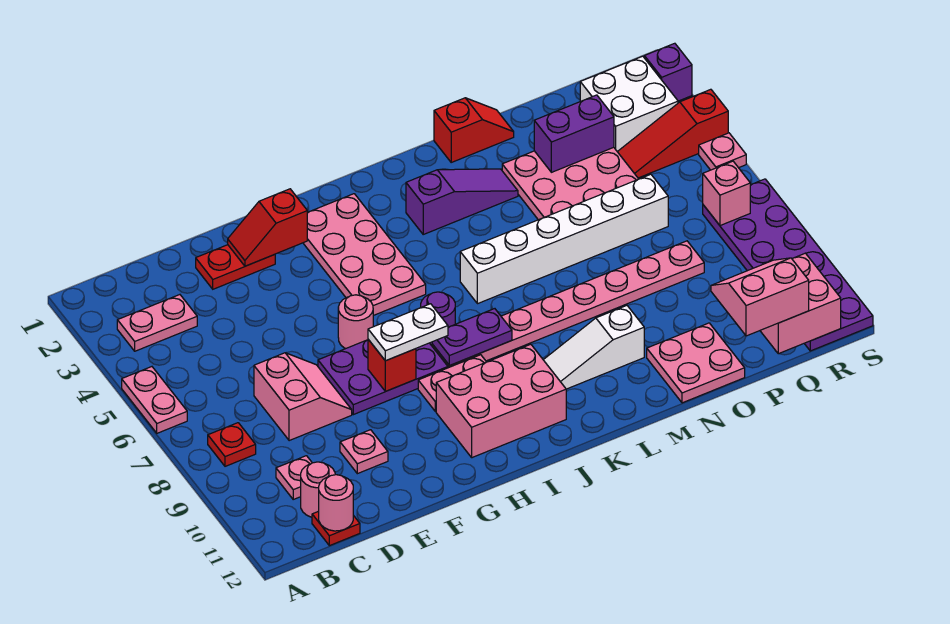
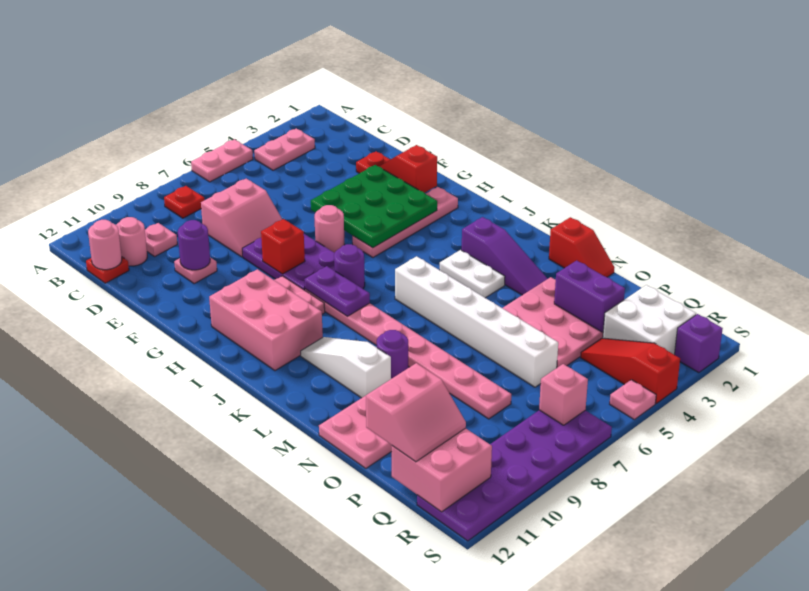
pink plate B3:C3 level 1 -> pink plate B3:B4 level 1
none -> purple round brick E10 level 2
none -> green plate F3:H5 level 2
white plate G8:H8 level 3 -> white plate K4:L4 level 1
pink plate H2:I5 level 1 -> pink plate H2:H5 level 1
none -> purple round brick M9 level 1
pink slope P11:Q12 level 3 top 12 -> pink slope P11:Q12 level 3 top P

